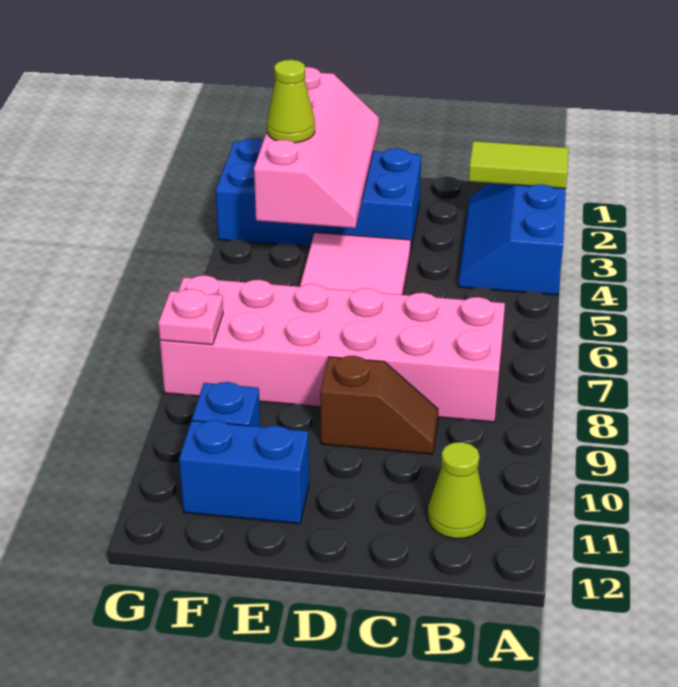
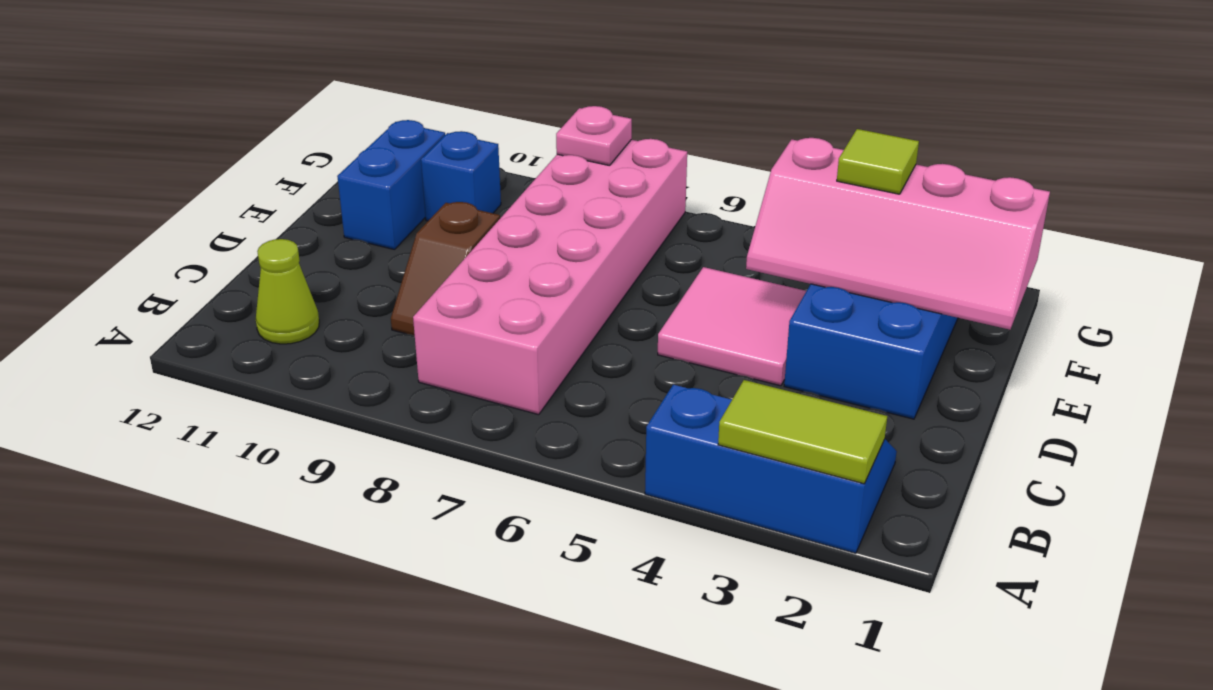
lime tile A2:B2 level 2 -> lime tile A2:A3 level 2
lime cone F3 level 3 -> lime tile F3 level 3

